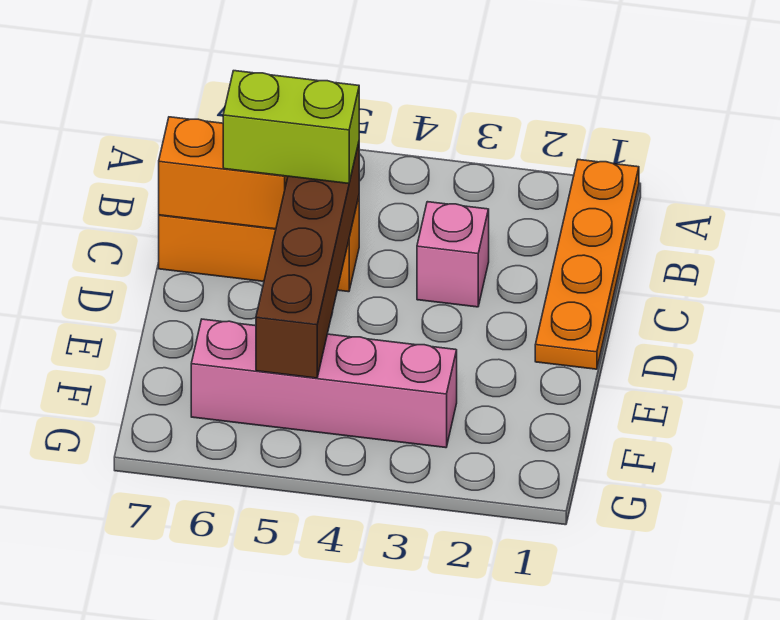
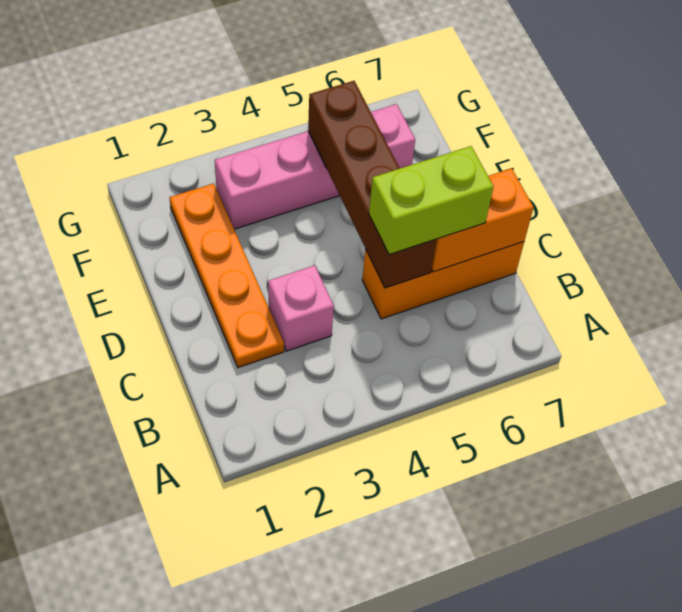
orange plate A1:D1 level 1 -> orange plate C2:F2 level 1

